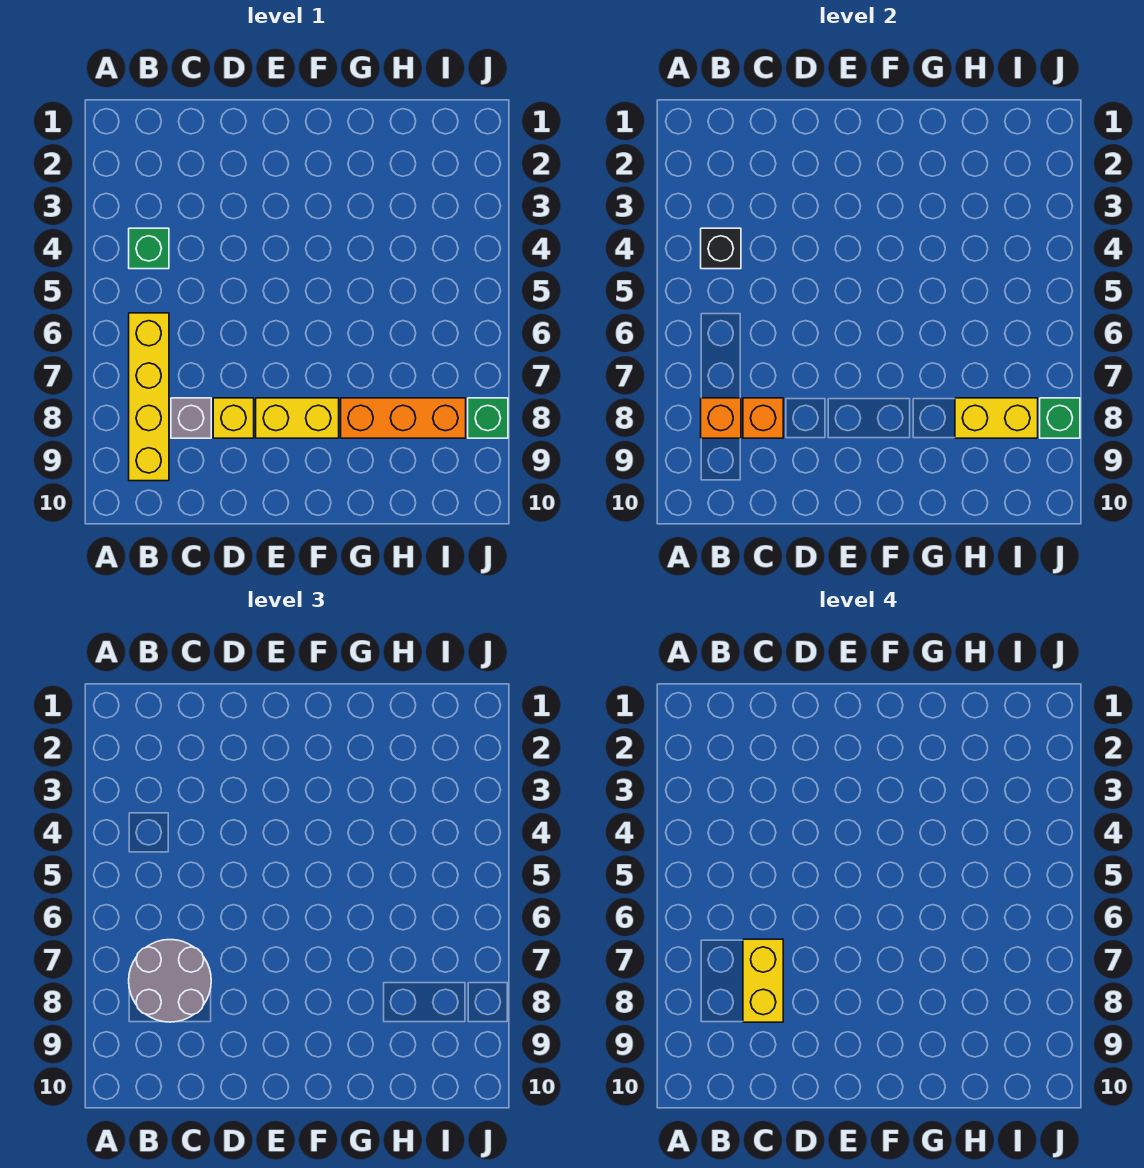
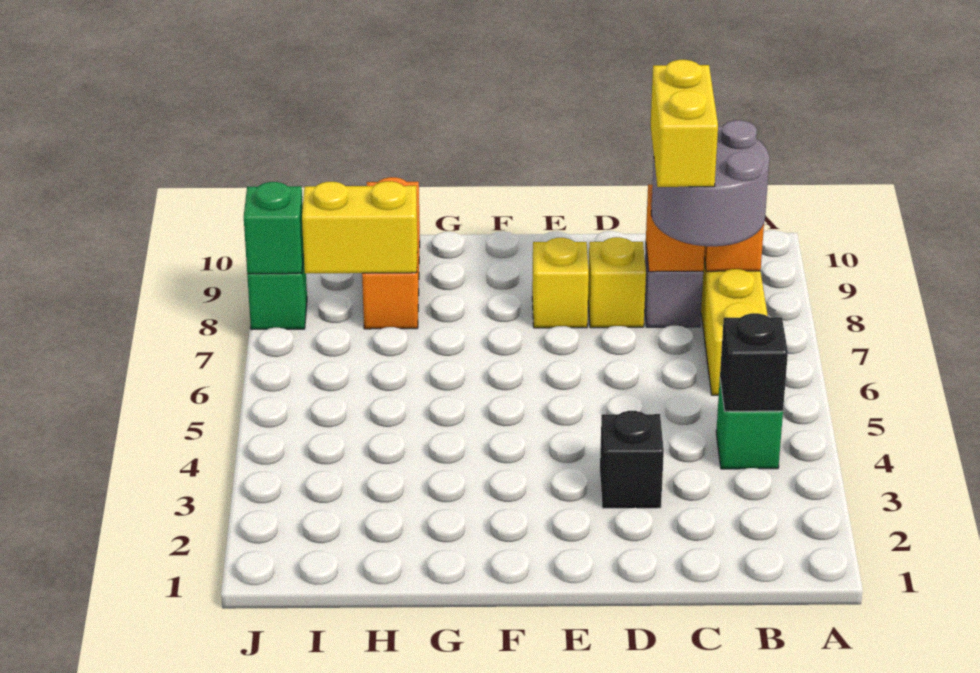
none -> black brick D3 level 1
yellow brick E8:F8 level 1 -> yellow brick E8 level 1
orange brick G8:I8 level 1 -> orange brick H8:H10 level 1

